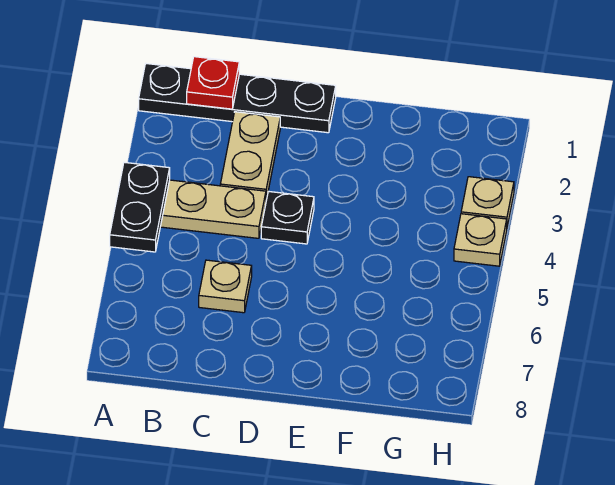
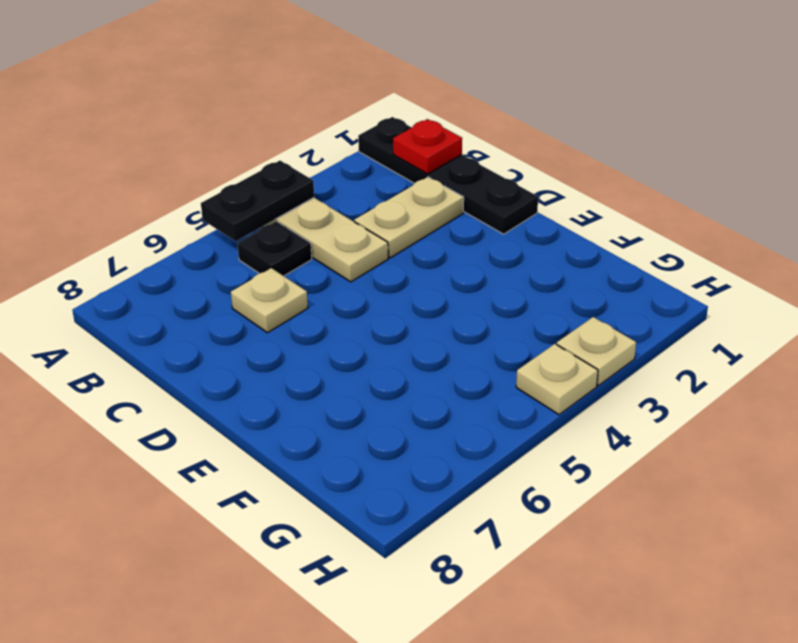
black plate D4 level 1 -> black plate B5 level 1

